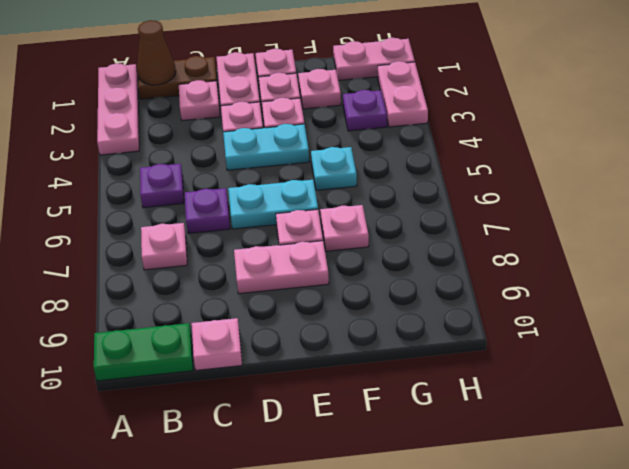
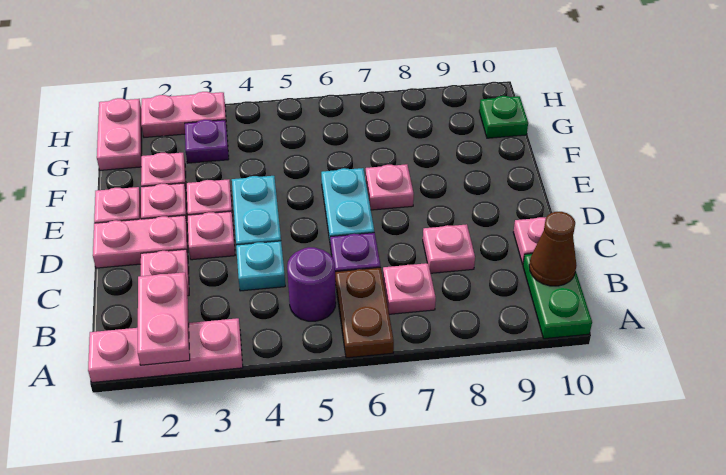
brown plate B1:C1 level 1 -> brown plate A6:B6 level 1
brown cone B1 level 2 -> brown cone B10 level 2
purple plate B5 level 1 -> purple round brick B5 level 1
pink plate D8:E8 level 1 -> pink plate A2:B2 level 2
cyan plate F5 level 1 -> cyan plate C4 level 1
pink plate F7 level 1 -> pink plate C8 level 1
none -> green plate G10 level 1

